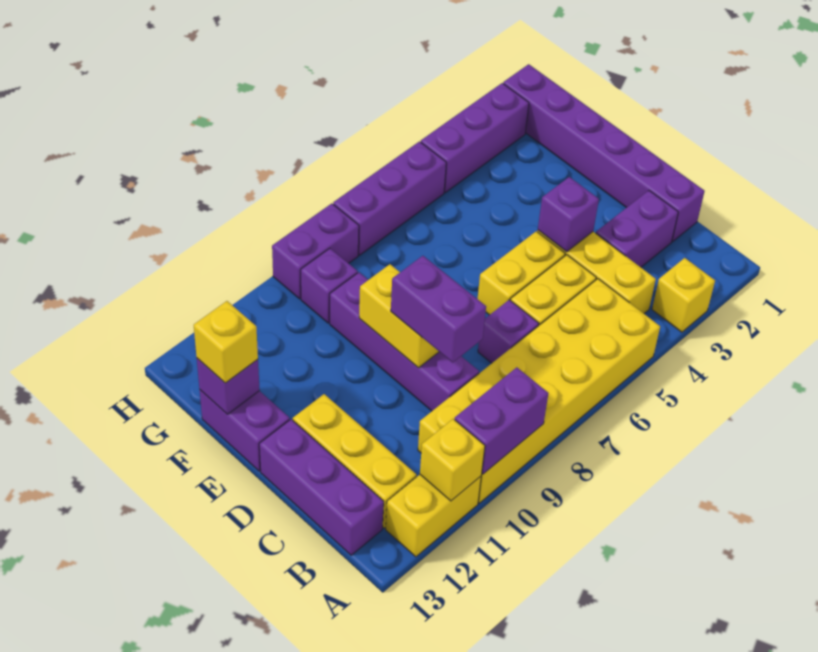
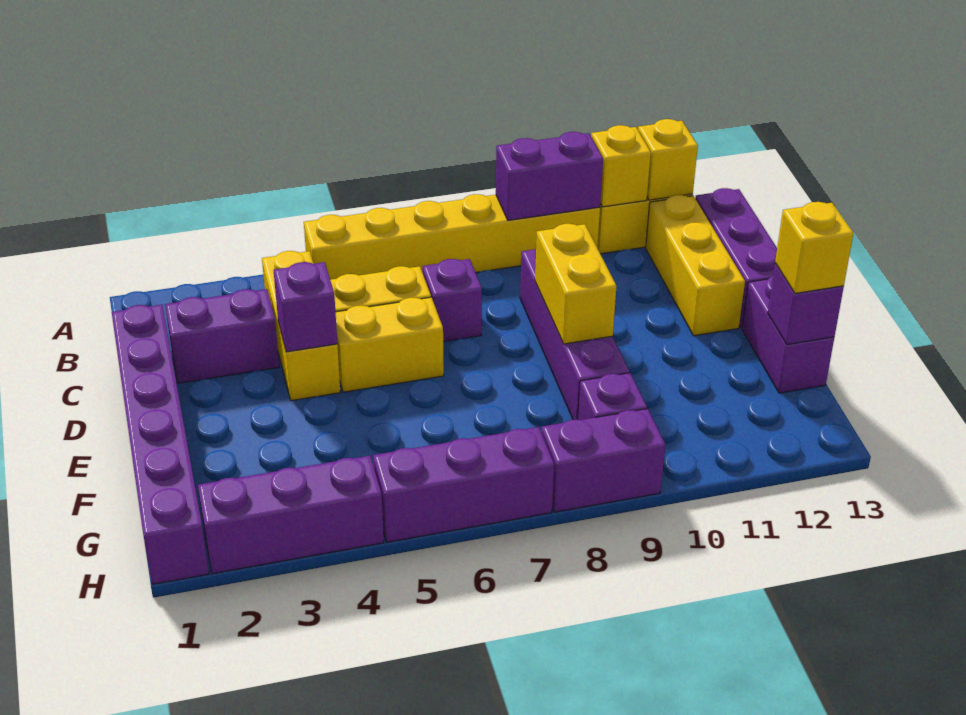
yellow brick A3 level 1 -> yellow brick A12 level 2
yellow brick A5:B10 level 1 -> yellow brick A5:A10 level 1
purple brick C9:D9 level 3 -> none

